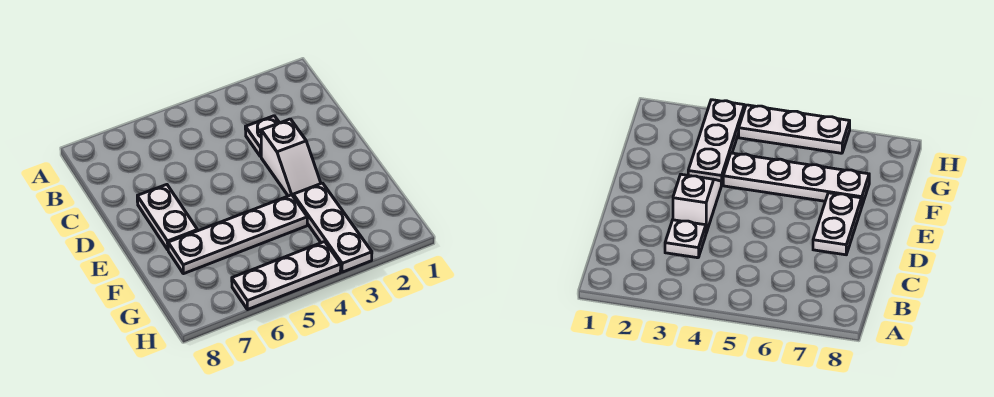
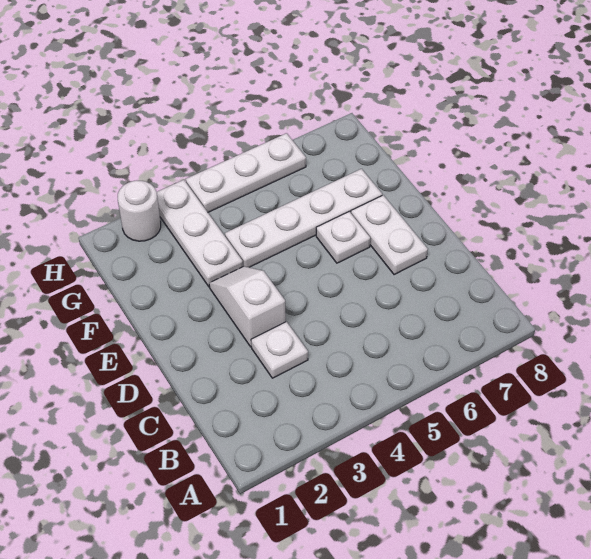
none -> white plate E6 level 1
none -> white round brick H2 level 1

